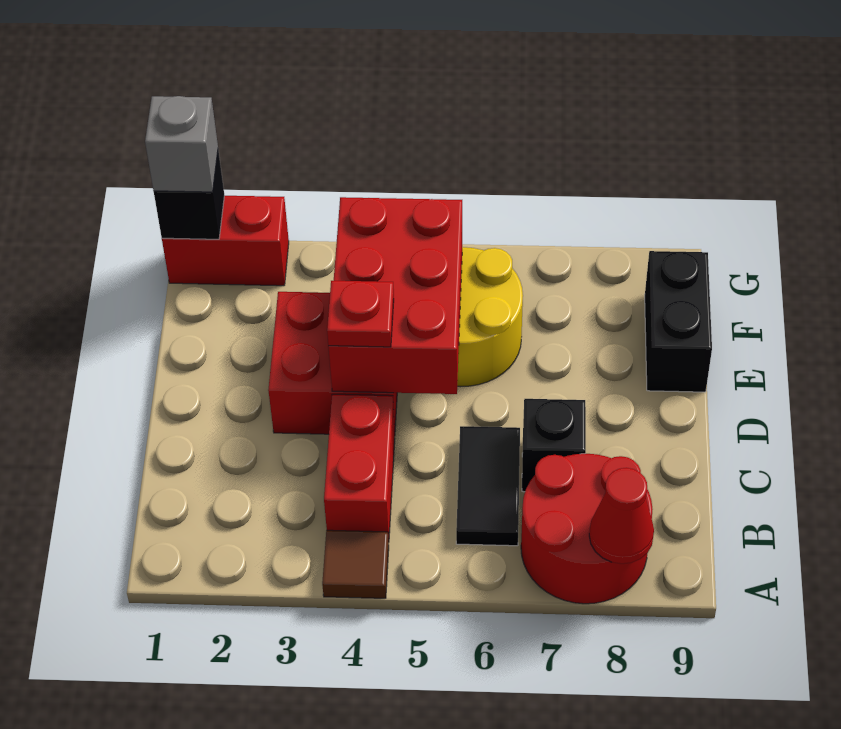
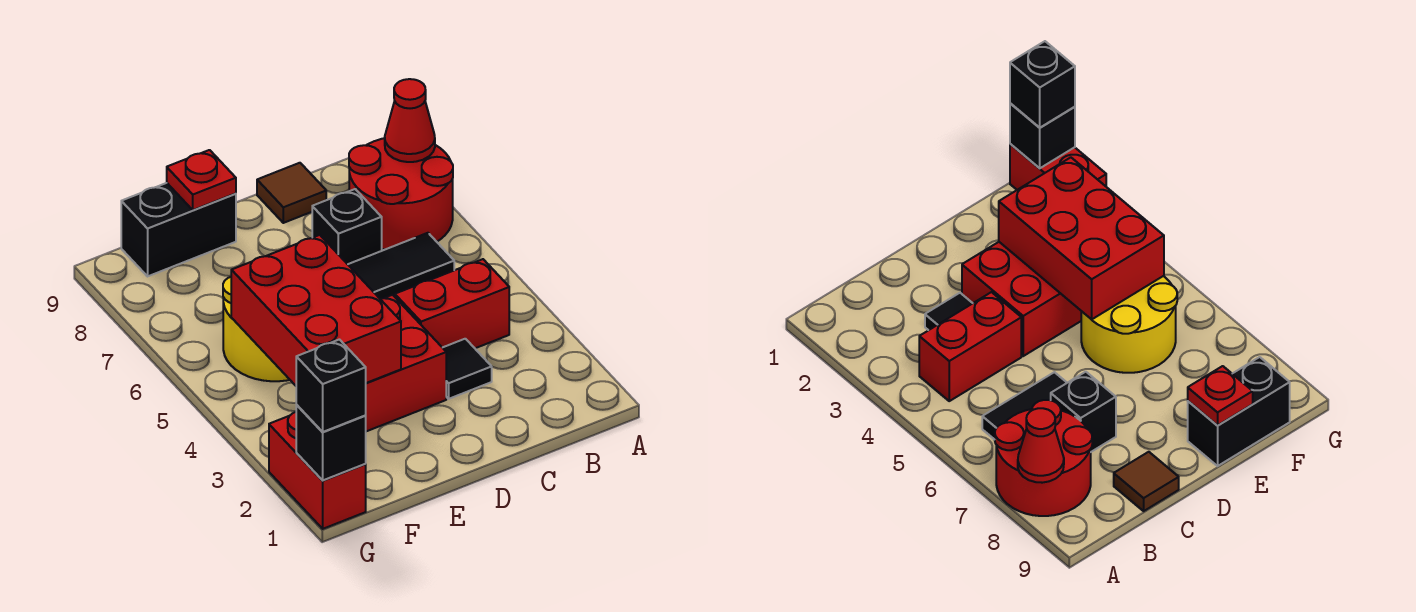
brown tile A4 level 1 -> brown tile C9 level 1
none -> black tile C3 level 1
red brick D4:F5 level 2 -> red brick E3:F5 level 2
red plate D4 level 3 -> red plate E9 level 2
grey brick G1 level 3 -> black brick G1 level 3

